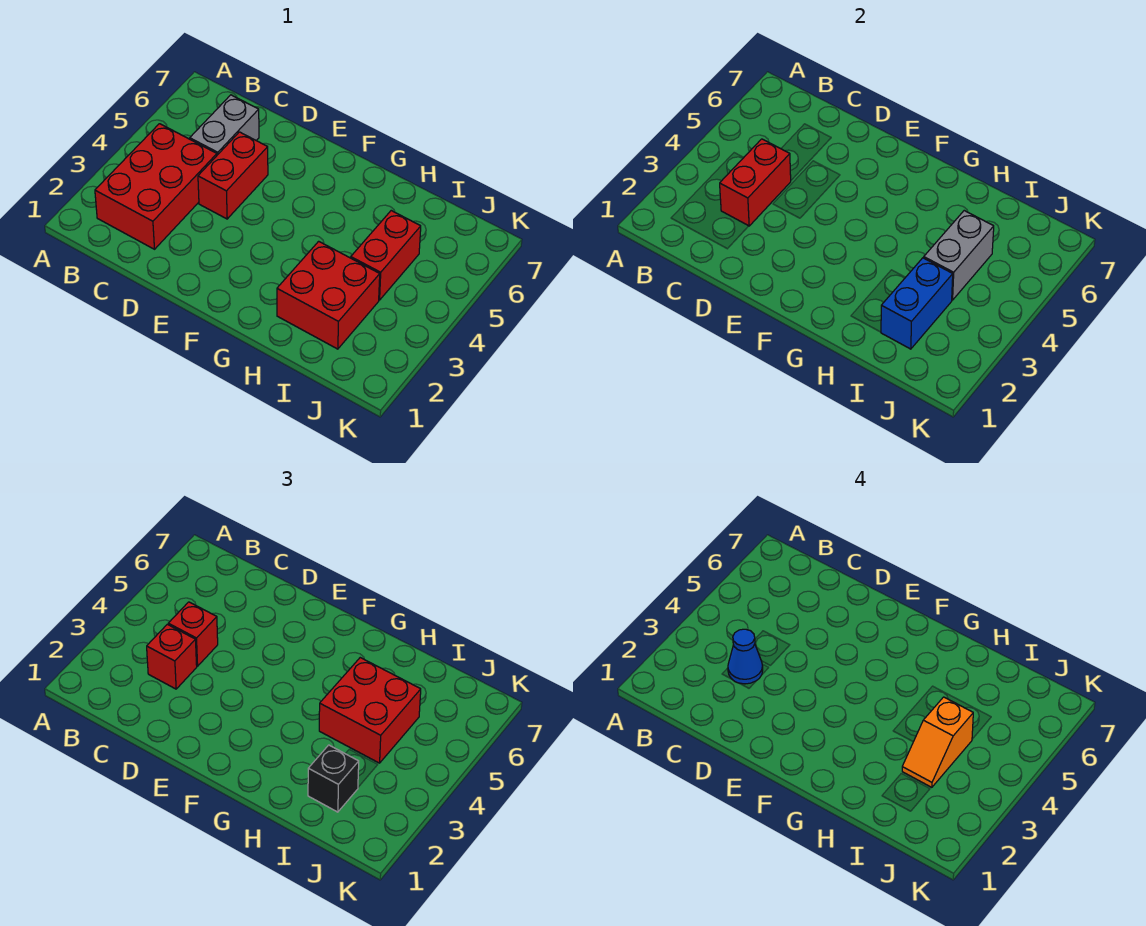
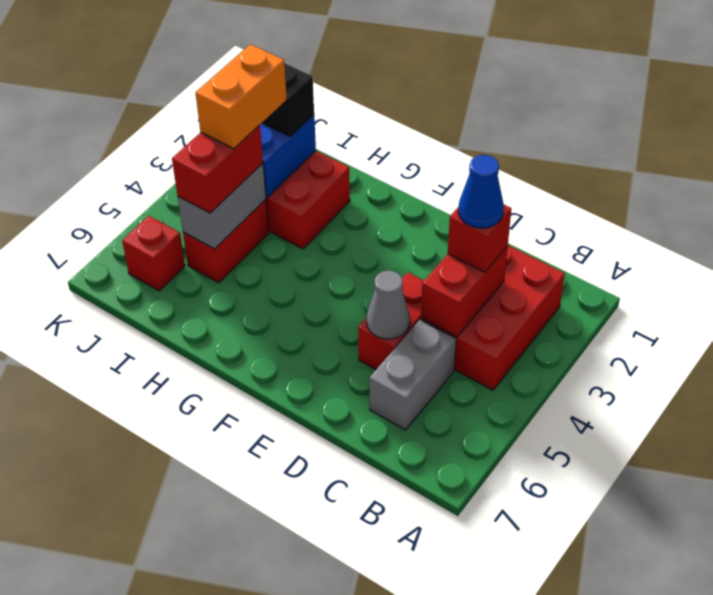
red brick C4 level 3 -> red brick J6 level 1
none -> grey cone D5 level 2
red brick H4:I5 level 3 -> red brick I4:I5 level 3
orange slope I3:I4 level 4 top 4 -> orange brick I3:I4 level 4

